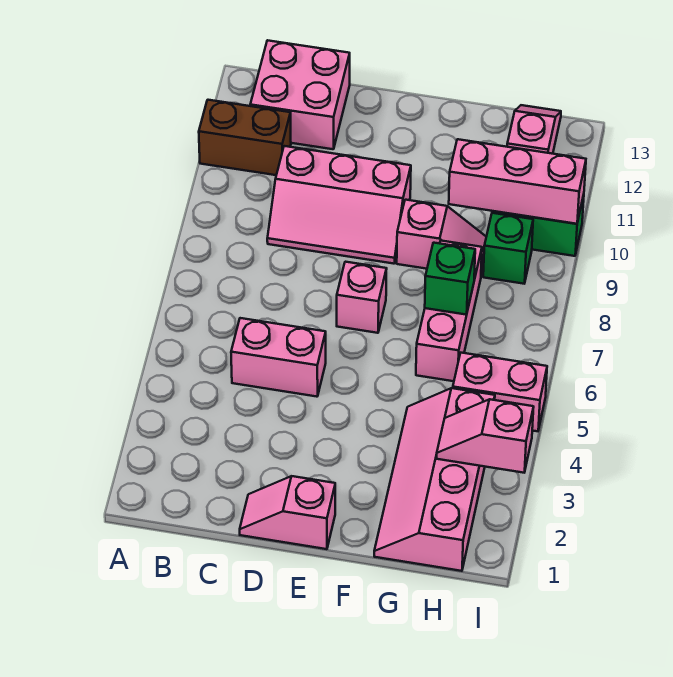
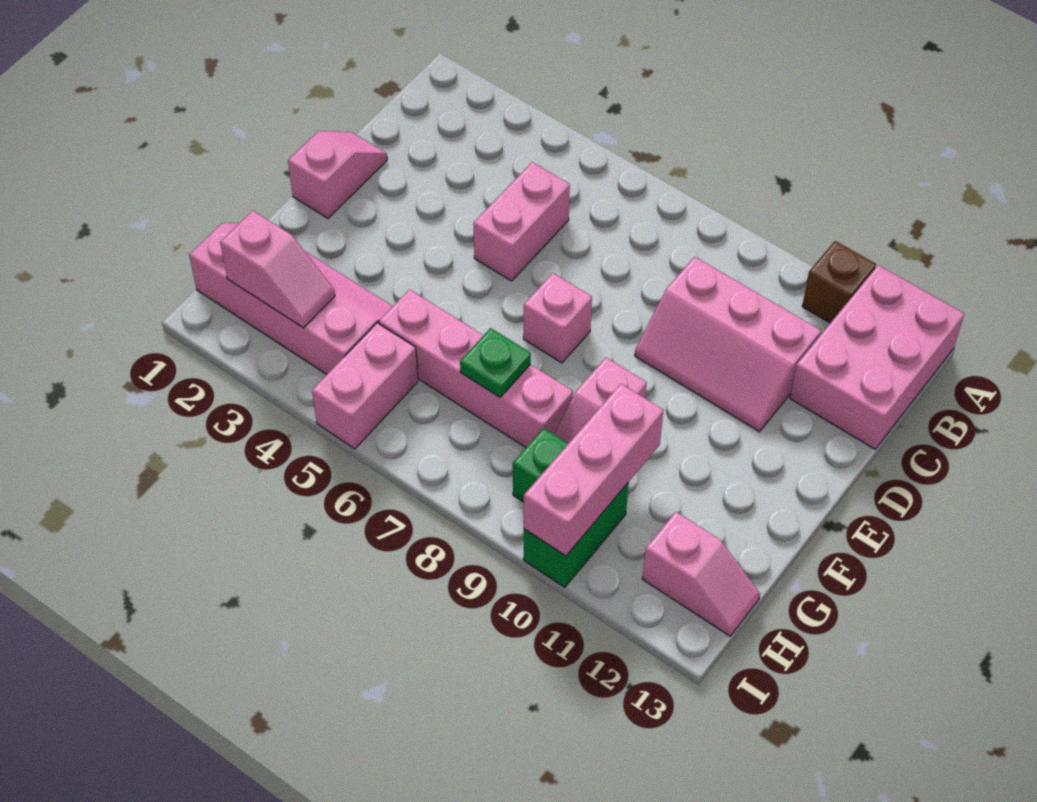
brown brick A11:B11 level 1 -> brown brick A11 level 1
pink brick B12:C13 level 1 -> pink brick A12:C13 level 1
pink slope C9:E10 level 1 top 10 -> pink slope C9:D11 level 1 top C
pink brick G6:G8 level 1 -> pink brick G5:G8 level 1
green brick G7 level 2 -> green plate G7 level 2
pink slope H3:I3 level 2 top I -> pink slope H2:H3 level 2 top 2

